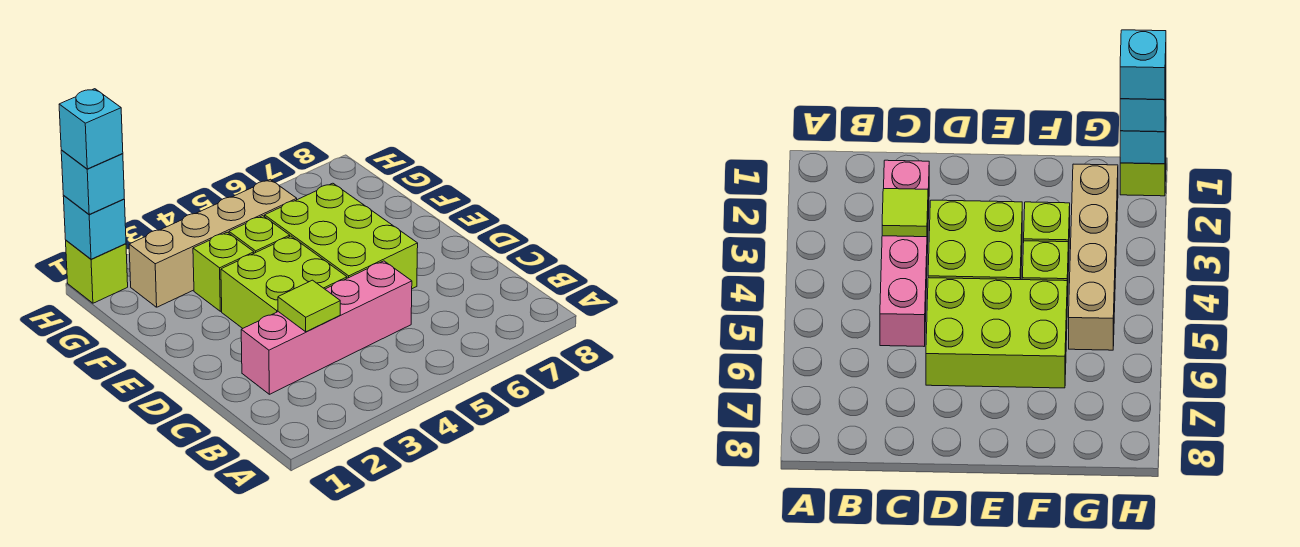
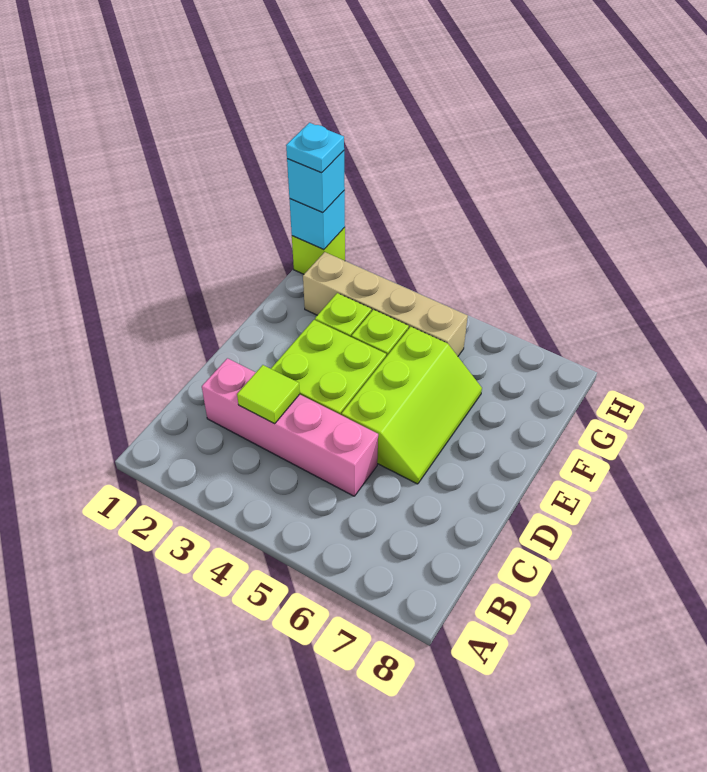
lime brick D5:F6 level 1 -> lime slope D5:F6 level 1 top 5
cyan brick H1 level 4 -> cyan plate H1 level 4

